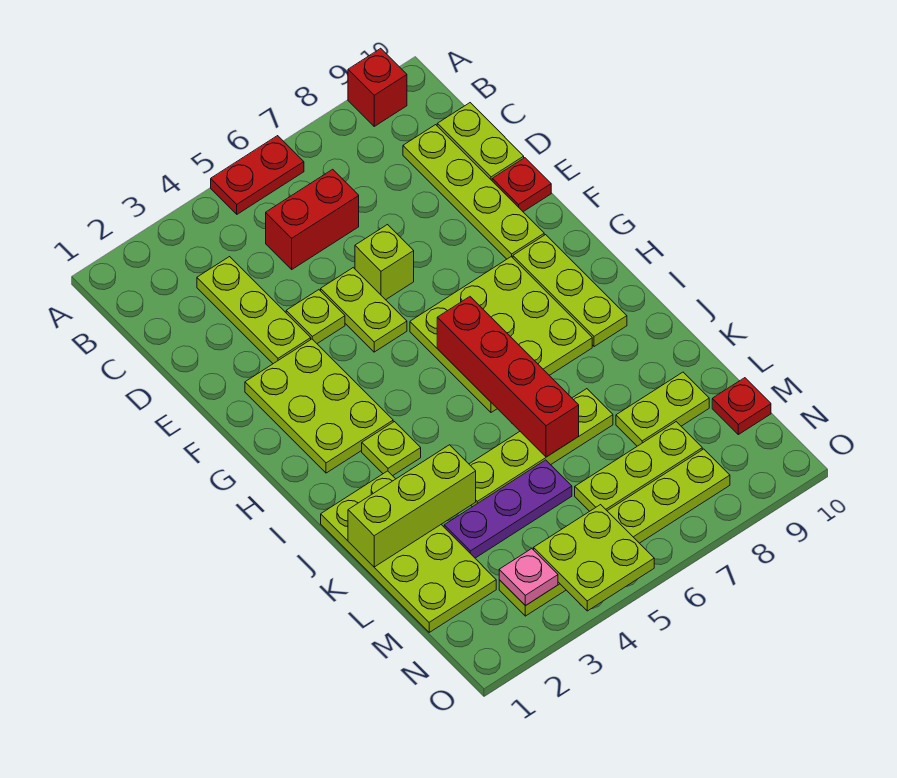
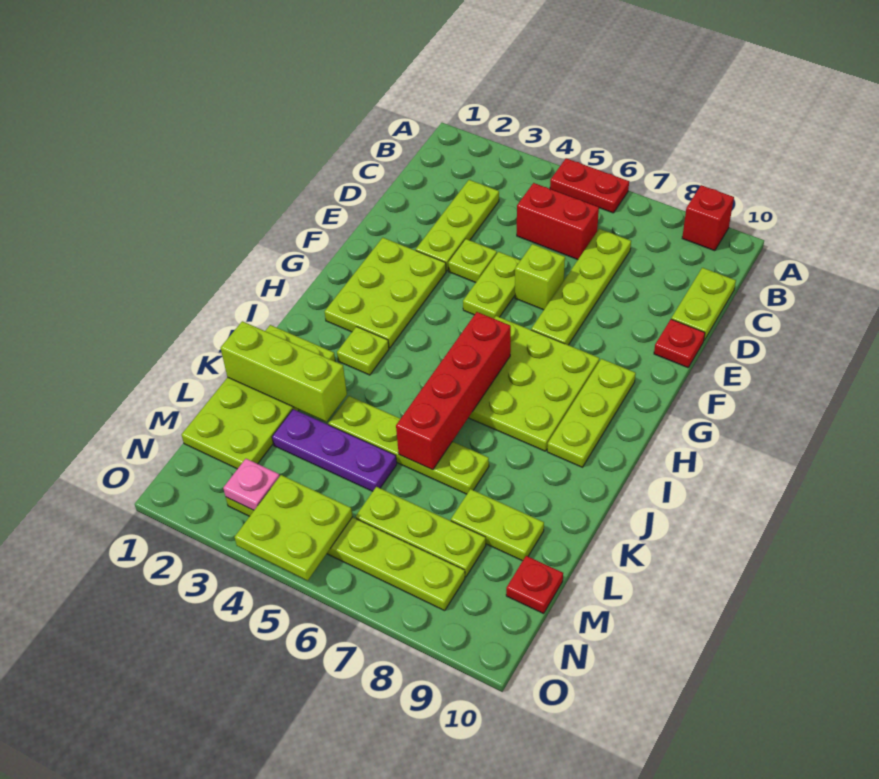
lime plate C9:F9 level 1 -> lime plate C7:F7 level 1

